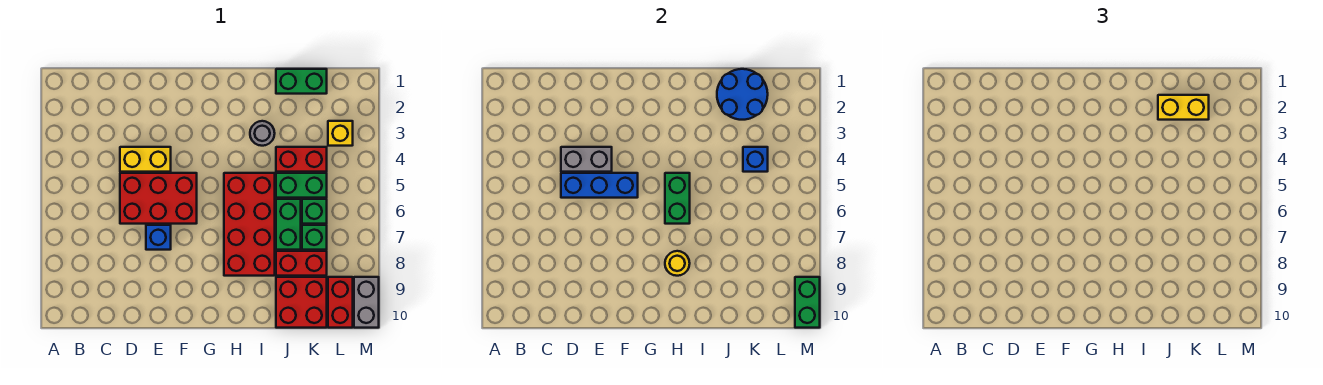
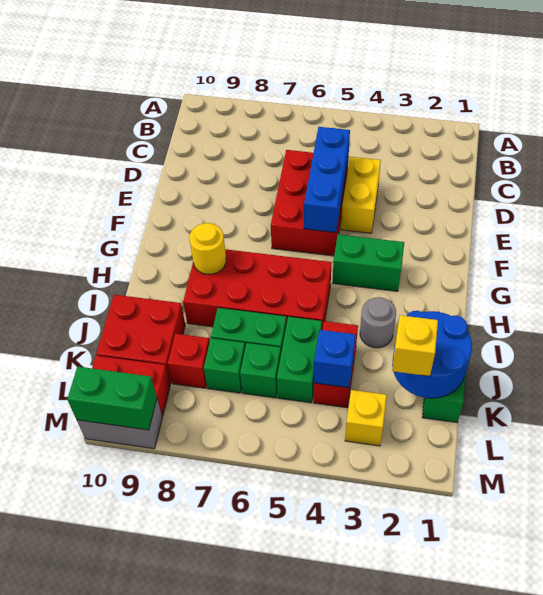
grey brick D4:E4 level 2 -> none
blue brick E7 level 1 -> none
green brick H5:H6 level 2 -> green brick G3:G4 level 1
yellow brick J2:K2 level 3 -> yellow brick K2 level 3
red brick J8:K8 level 1 -> red brick K8 level 1

